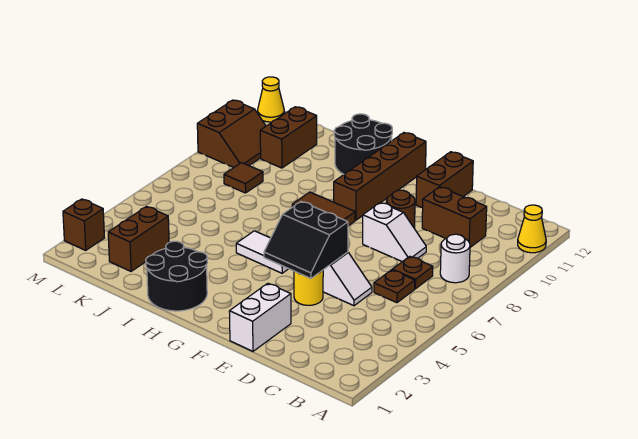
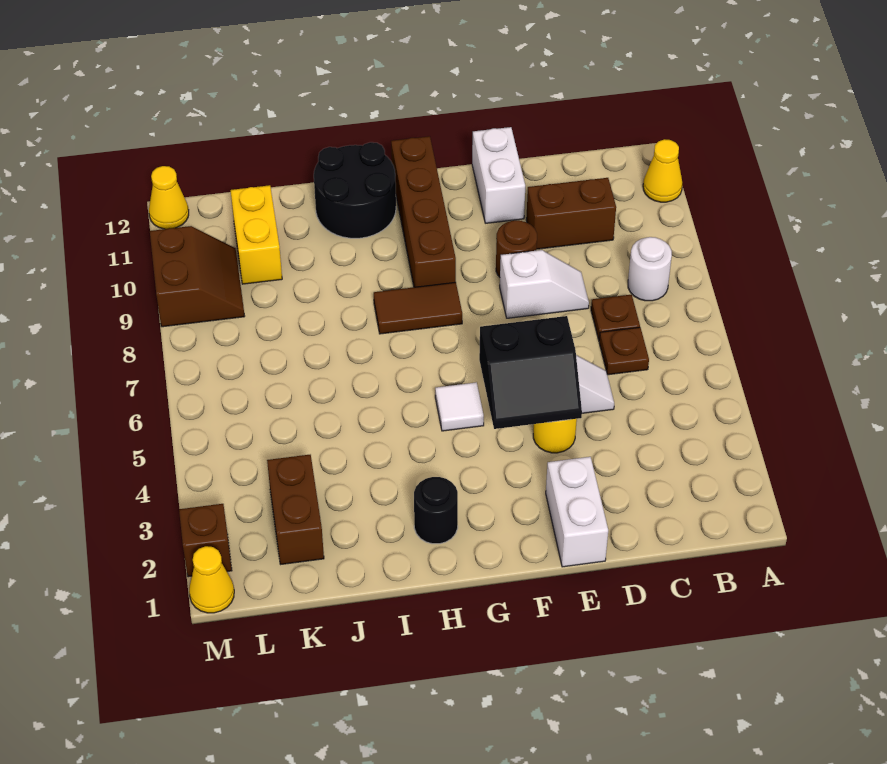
brown brick E11:E12 level 1 -> white brick E11:E12 level 1
white tile G5:H5 level 1 -> white tile G5 level 1
black round brick H1:I2 level 1 -> black round brick H2 level 1
brown tile K8 level 1 -> none
brown brick K10:K11 level 1 -> yellow brick K10:K11 level 1
none -> yellow cone M1 level 1

